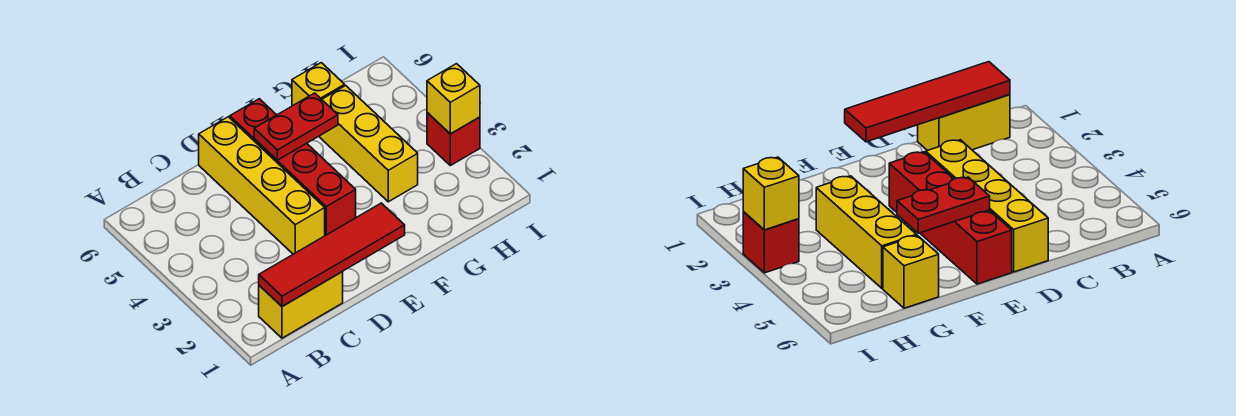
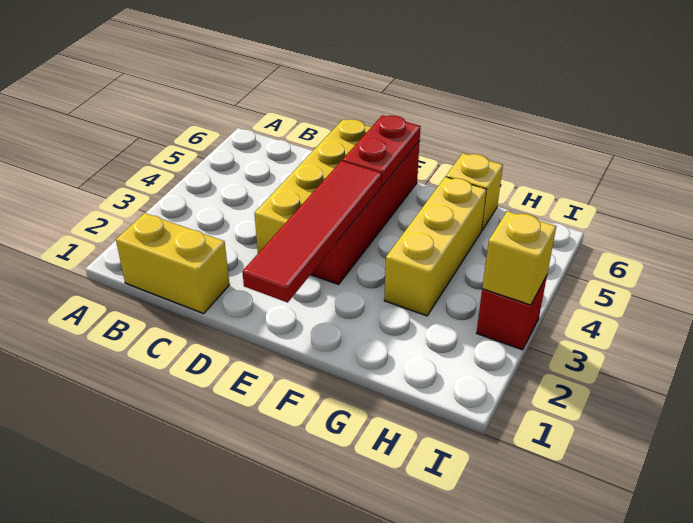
red tile B1:E1 level 2 -> red tile E1:E4 level 2
red plate E5:F5 level 2 -> red plate E5:E6 level 2

